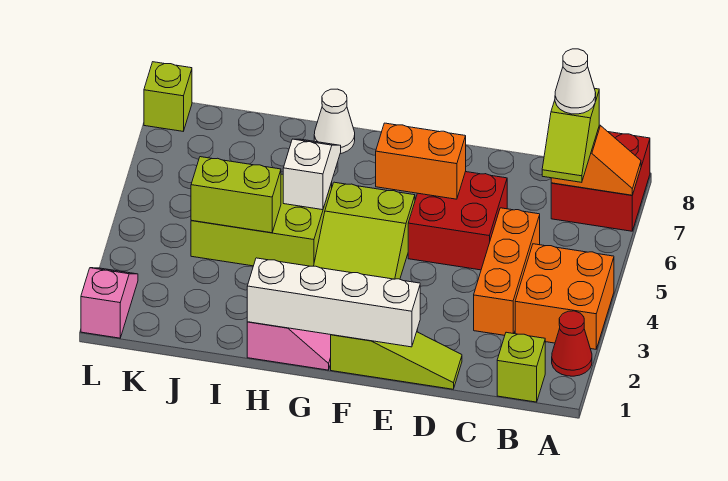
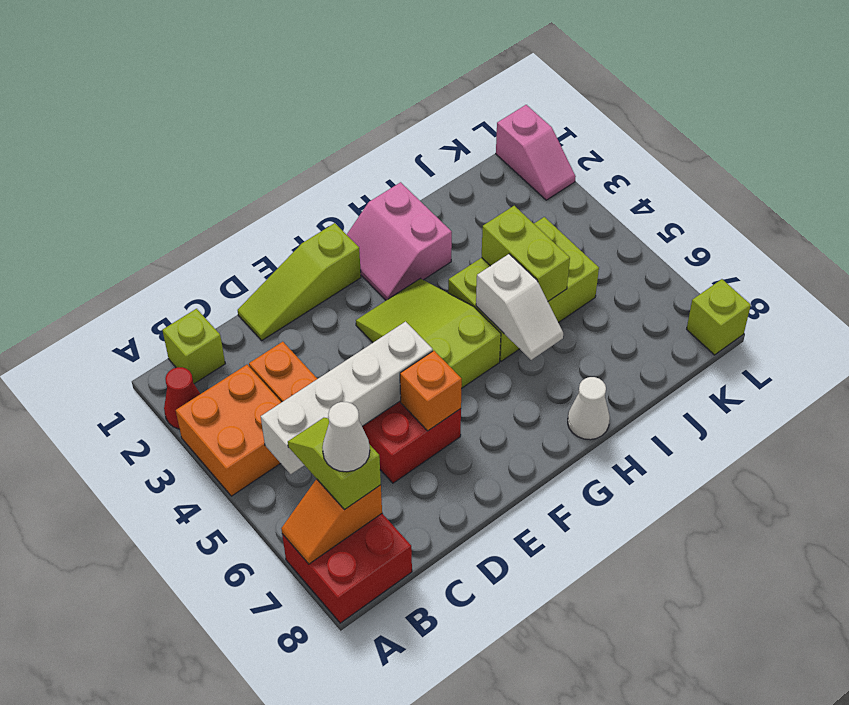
white brick E1:H1 level 2 -> white brick B5:E5 level 2
orange brick E6:F6 level 2 -> orange brick E6 level 2
lime brick I4:J4 level 2 -> lime brick I4:I5 level 2

